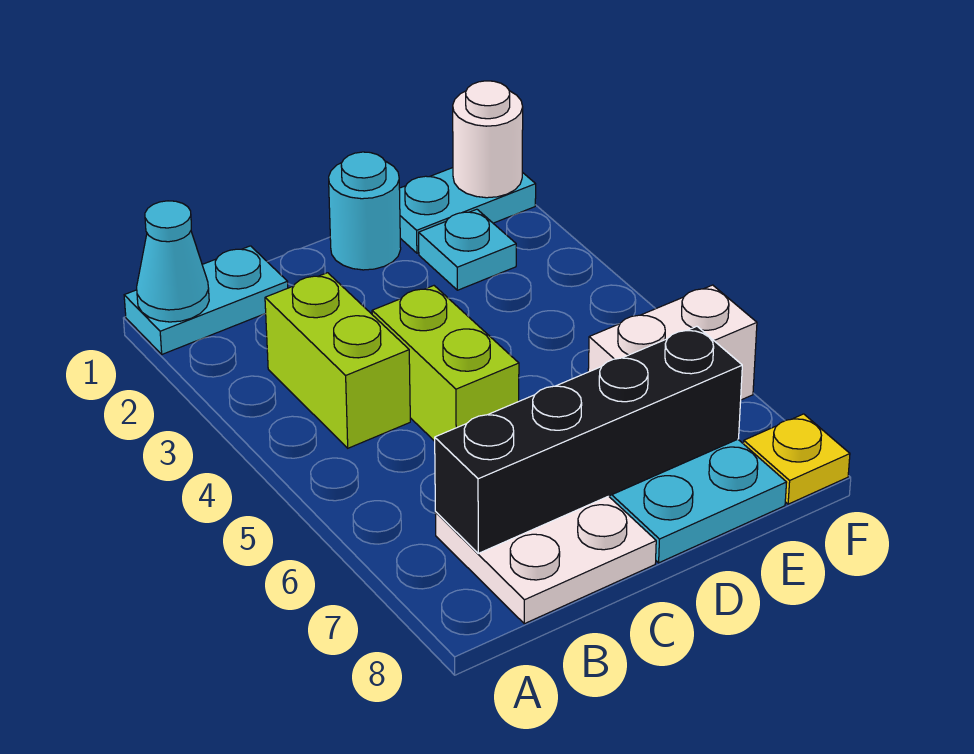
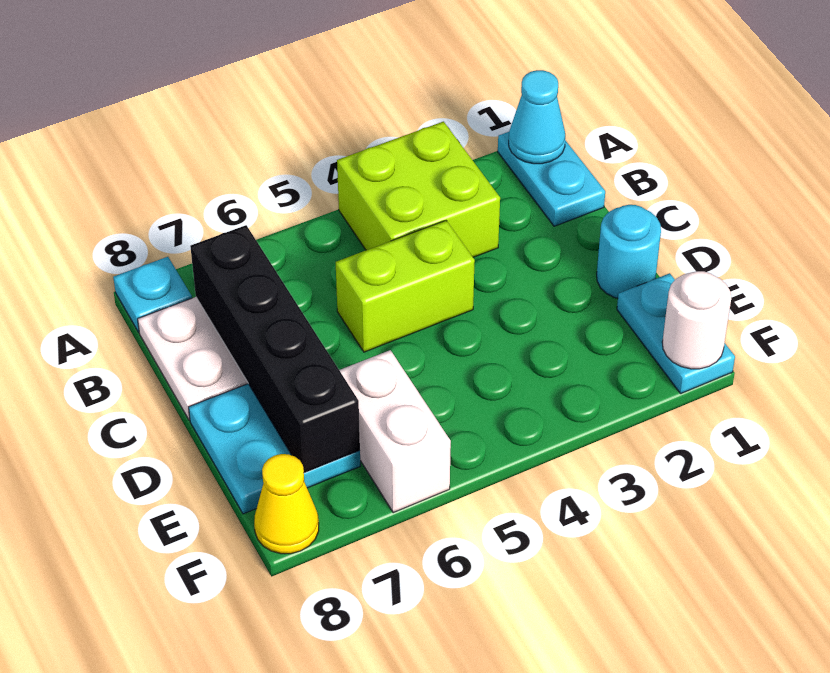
lime brick B3:B4 level 1 -> lime brick A3:B4 level 1
cyan plate E2 level 1 -> cyan plate A8 level 1
yellow plate F8 level 1 -> yellow cone F8 level 1

